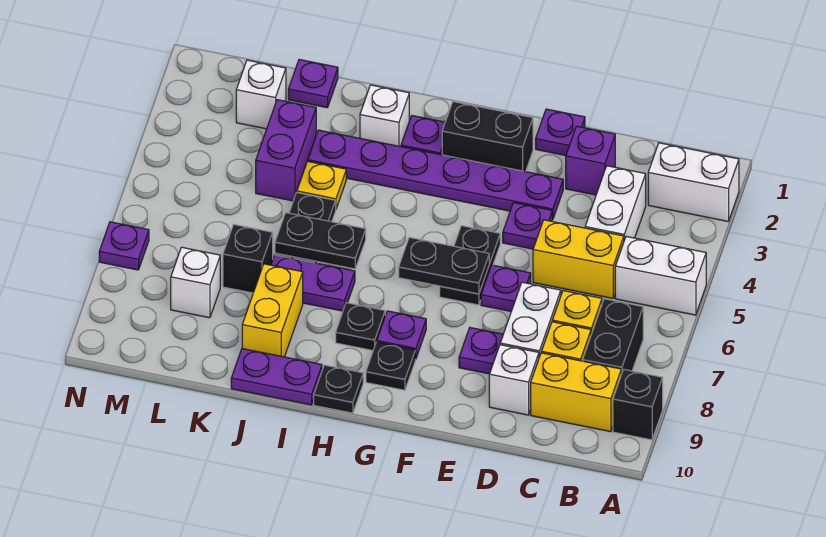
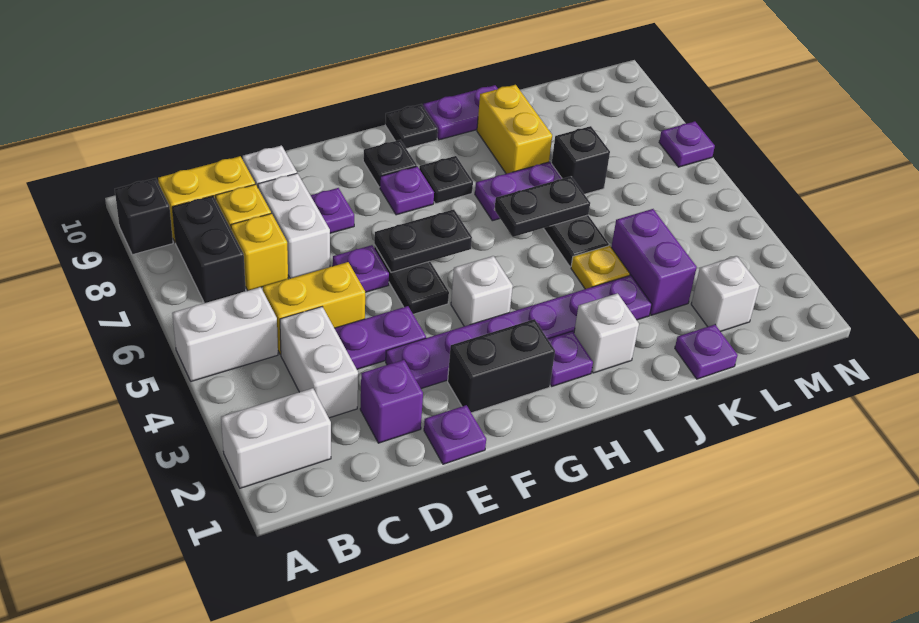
purple plate E4 level 1 -> purple plate D4:E4 level 1
white brick L8 level 1 -> white brick G4 level 1

